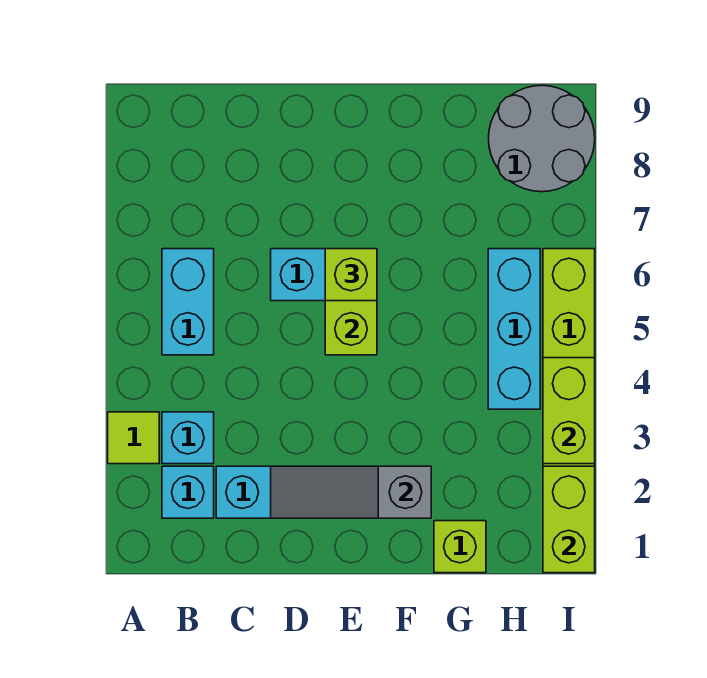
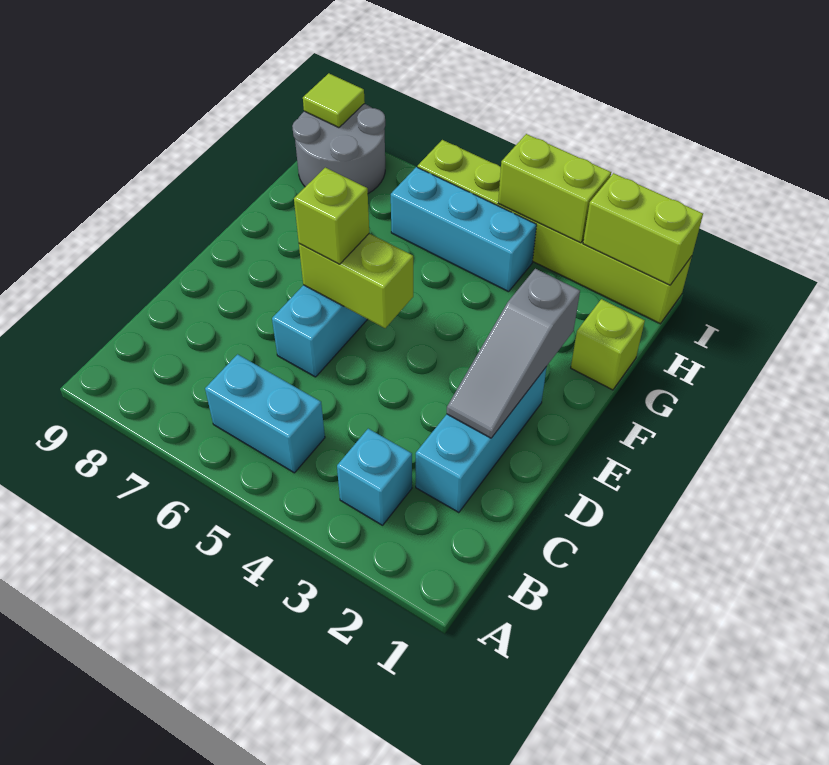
lime tile A3 level 1 -> lime tile I9 level 2
cyan brick B2 level 1 -> none

